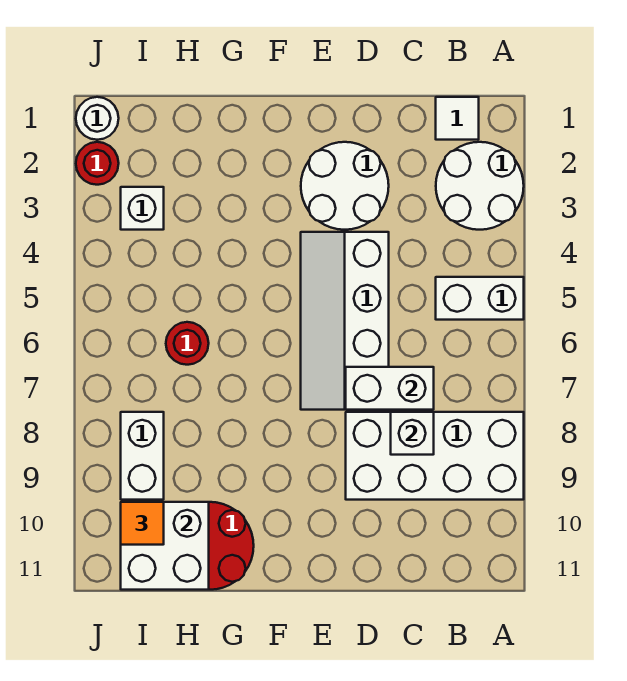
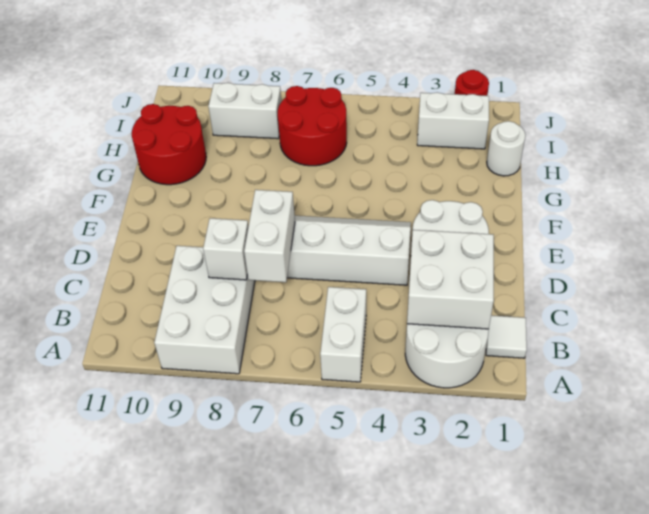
white brick A8:D9 level 1 -> white brick A8:C9 level 1
red round brick H6 level 1 -> red round brick H6:I7 level 1
white brick H10:I11 level 2 -> white brick B2:C3 level 2
white brick I3 level 1 -> white brick I2:I3 level 1
orange tile I10 level 3 -> none
white round brick J1 level 1 -> white round brick H1 level 1

